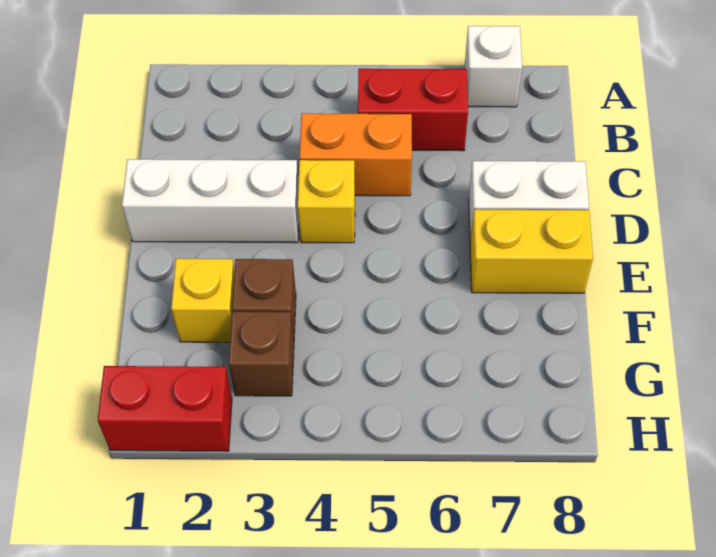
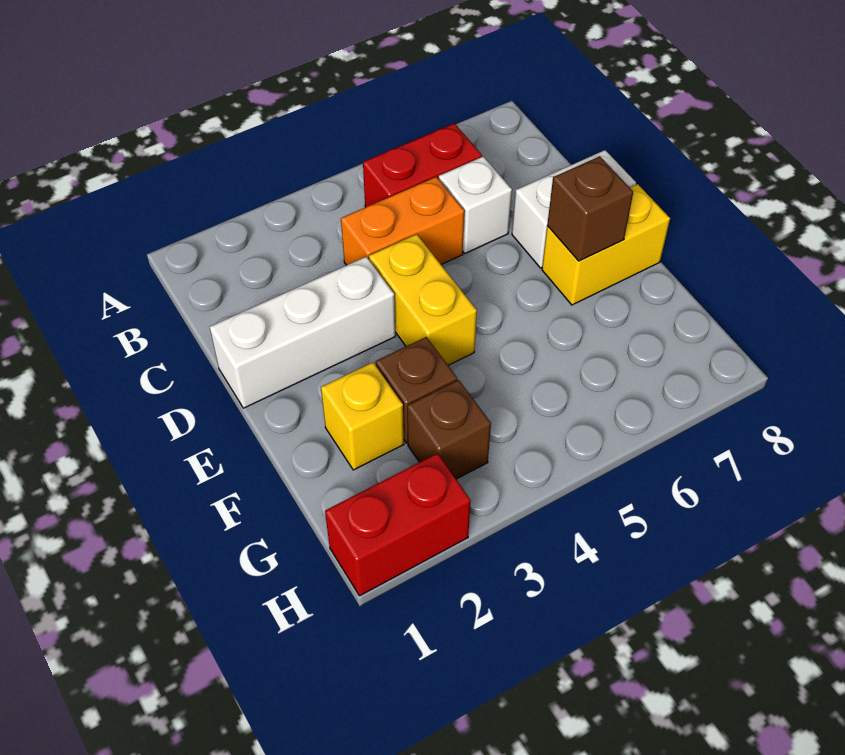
white brick A7 level 1 -> white brick C6 level 1
yellow brick D4 level 1 -> yellow brick D4:E4 level 1
none -> brown brick E7 level 2

